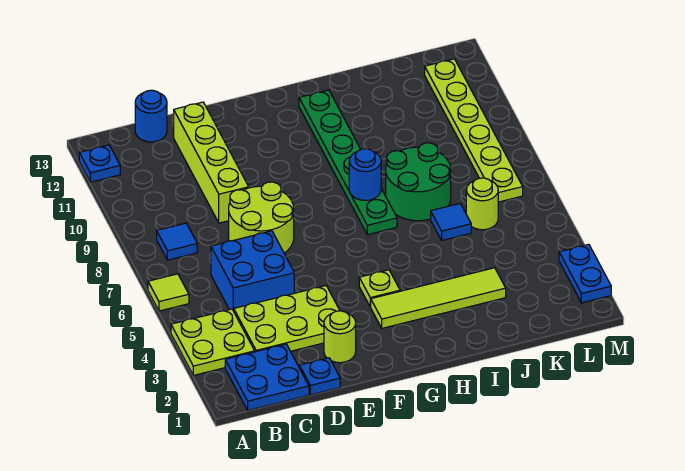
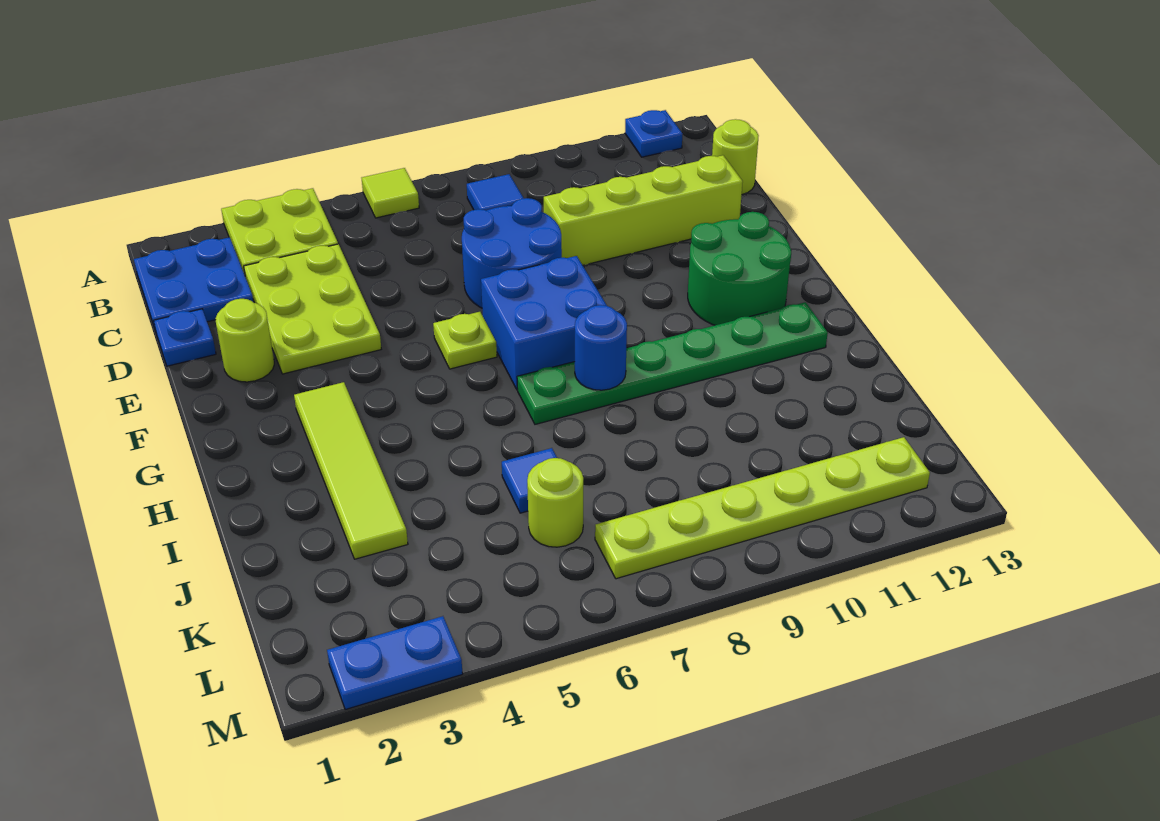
blue brick C5:D6 level 1 -> blue brick F7:G8 level 1
blue round brick C13 level 1 -> lime round brick C13 level 1
lime round brick D7:E8 level 1 -> blue round brick D7:E8 level 1
lime plate G4 level 1 -> lime plate F6 level 1
green round brick I7:J8 level 1 -> green round brick F11:G12 level 1

